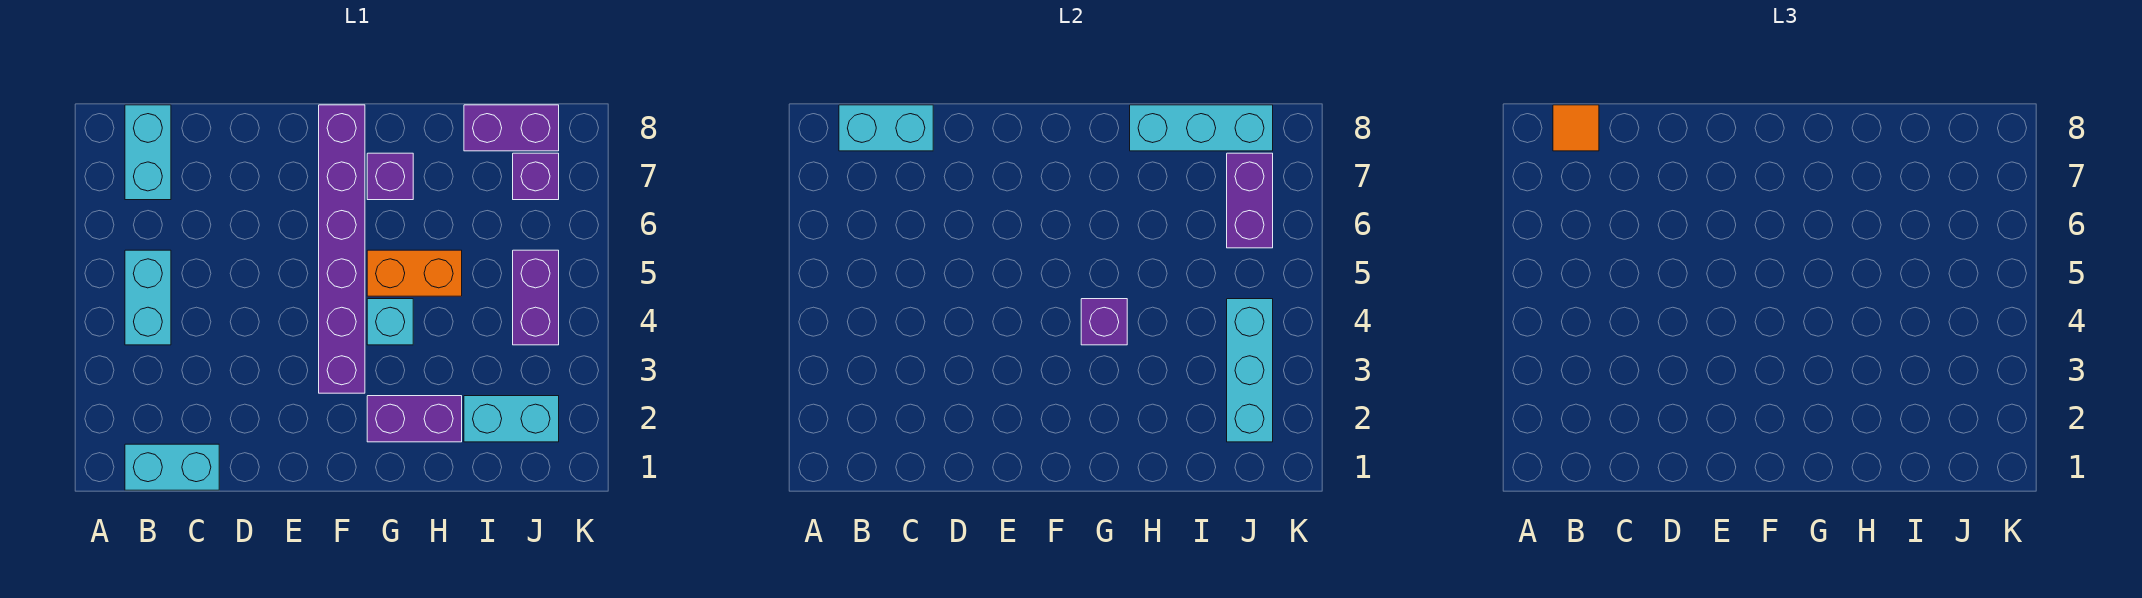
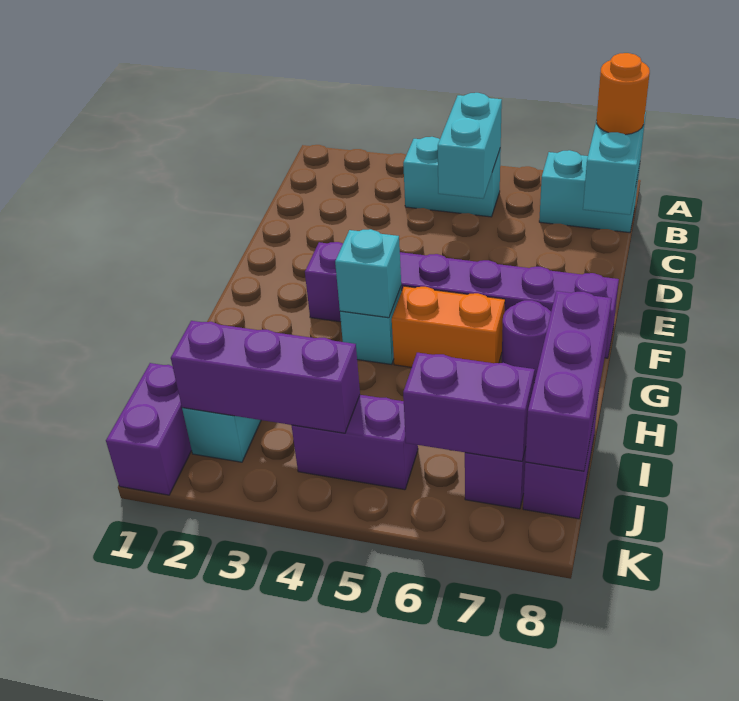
cyan brick B1:C1 level 1 -> cyan brick B5:C5 level 2
orange tile B8 level 3 -> orange round brick B8 level 3
purple brick G2:H2 level 1 -> purple brick J1:K1 level 1
purple brick G4 level 2 -> cyan brick G4 level 2
orange brick G5:H5 level 1 -> orange brick G5:G6 level 1
purple brick G7 level 1 -> purple round brick G7 level 1
cyan brick H8:J8 level 2 -> purple brick H8:J8 level 2
cyan brick J2:J4 level 2 -> purple brick J2:J4 level 2

